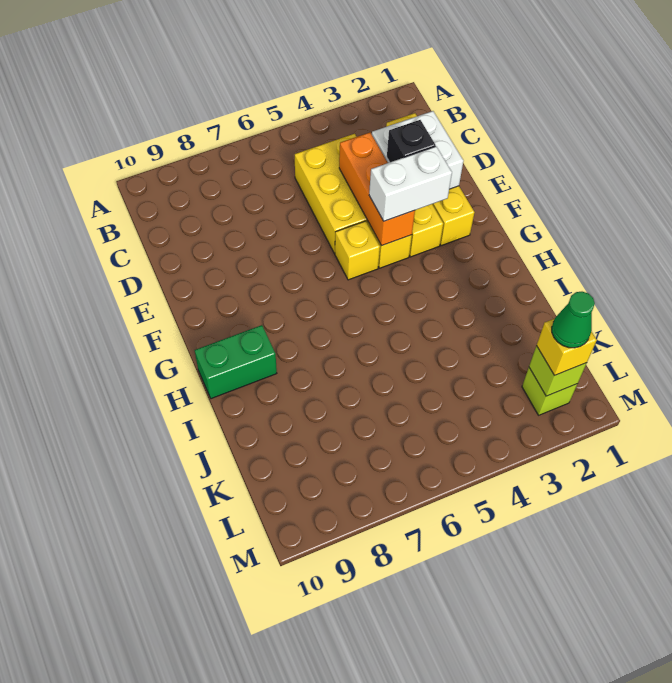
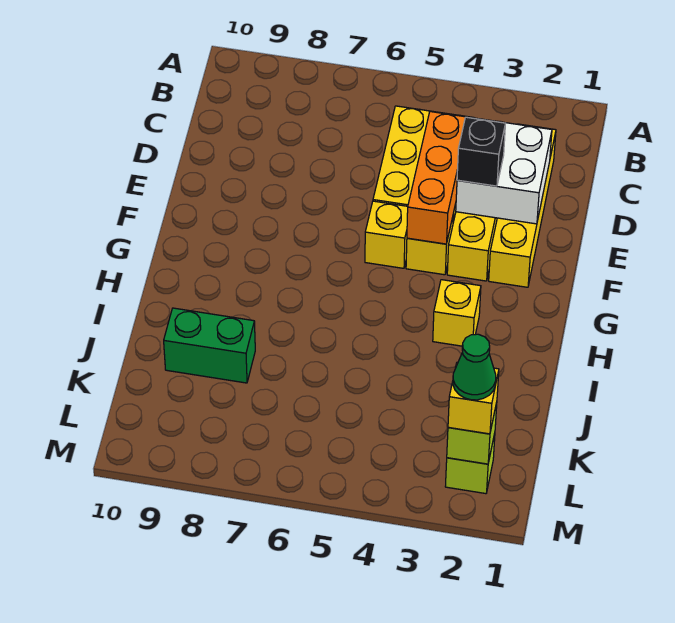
white brick F3:F4 level 3 -> none
none -> yellow brick H3 level 1
green brick H9:H10 level 1 -> green brick J8:J9 level 1

